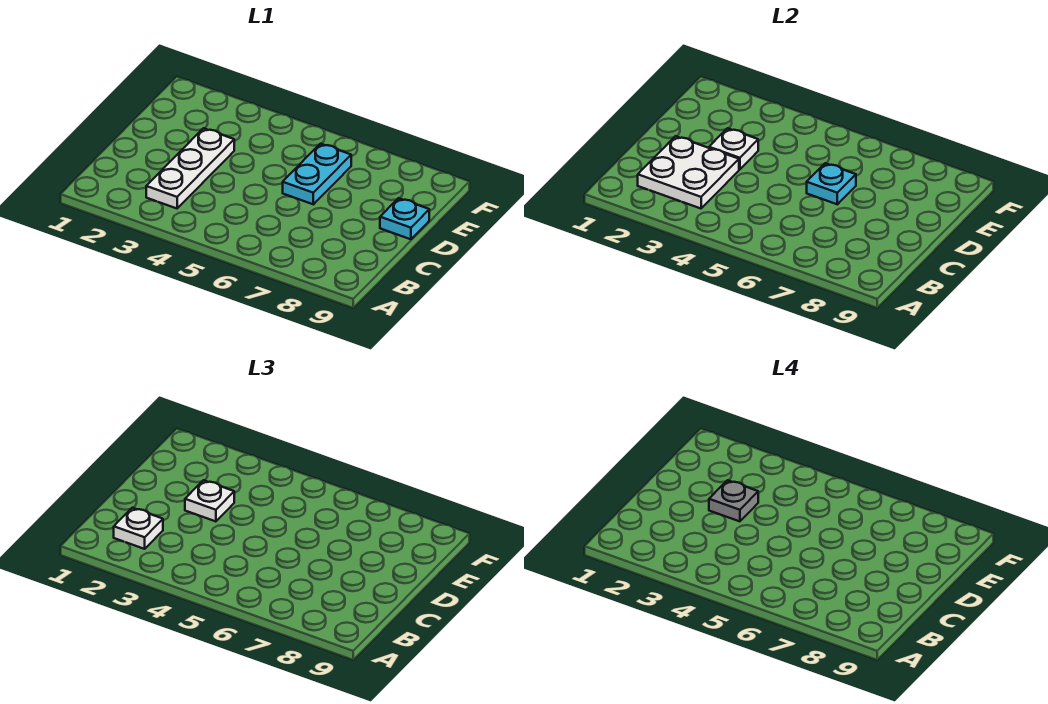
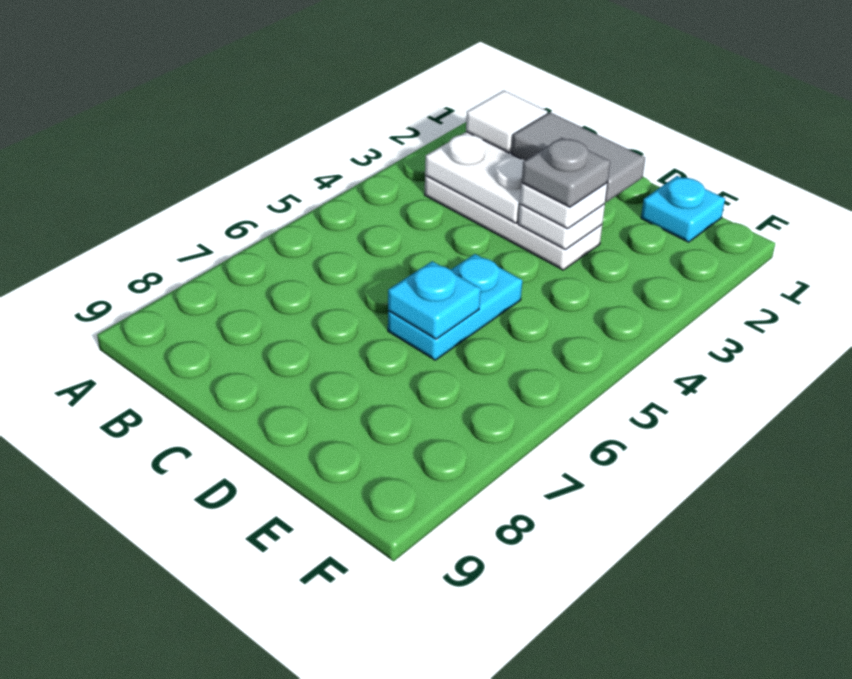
white plate B2 level 3 -> white tile B2 level 3
none -> grey tile C2:D2 level 3
cyan plate D6:E6 level 1 -> cyan plate D5:D6 level 1
cyan plate D9 level 1 -> cyan plate E1 level 1

